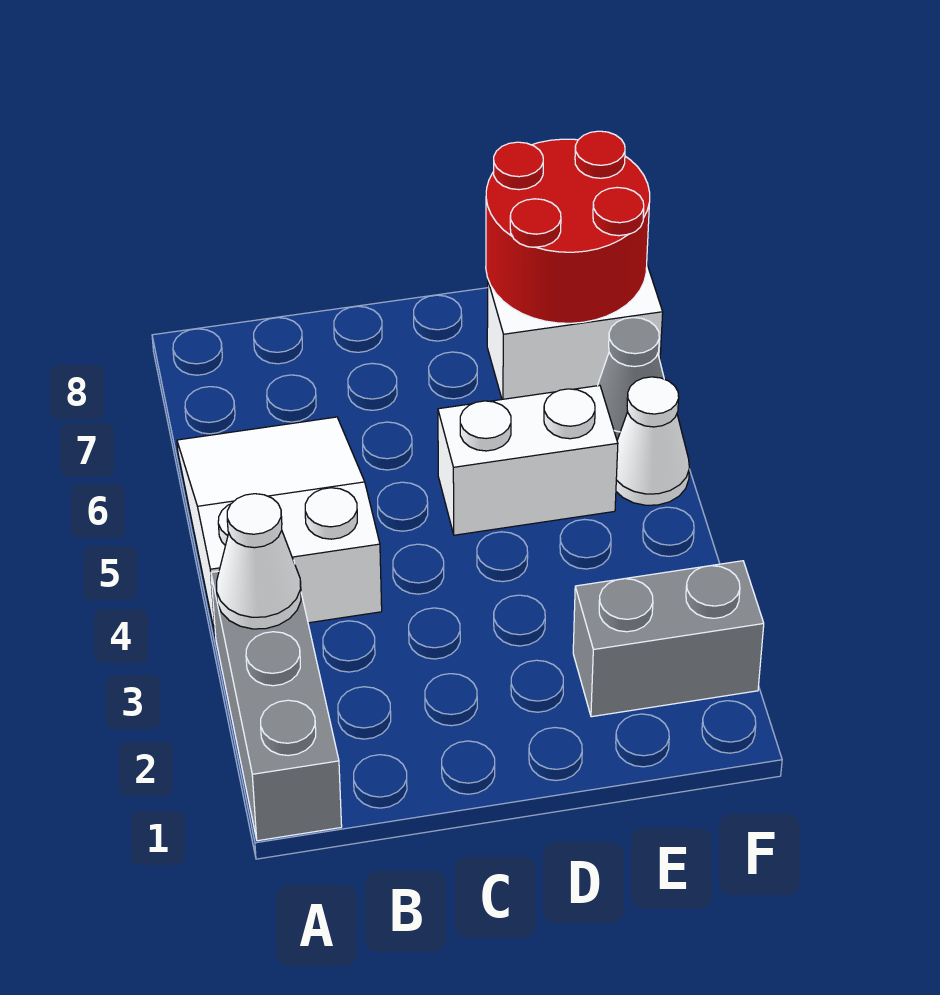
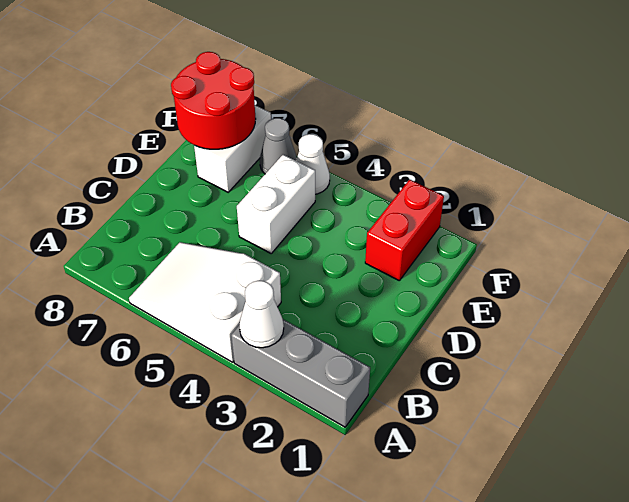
grey brick E2:F2 level 1 -> red brick E2:F2 level 1

